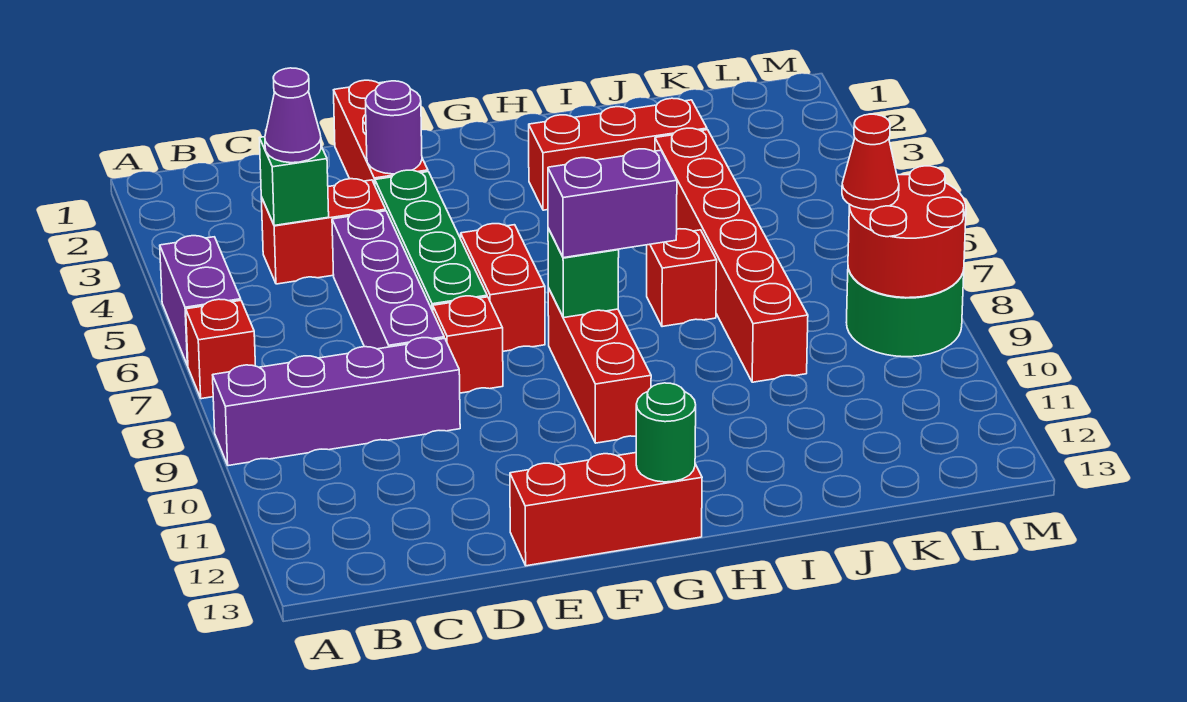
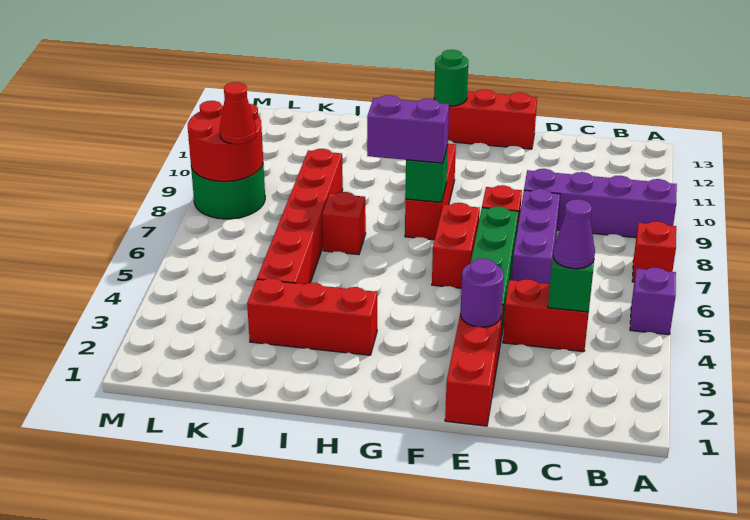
purple brick A5:A6 level 1 -> purple brick A5 level 1
purple brick D5:D8 level 1 -> purple brick D6:D8 level 1

